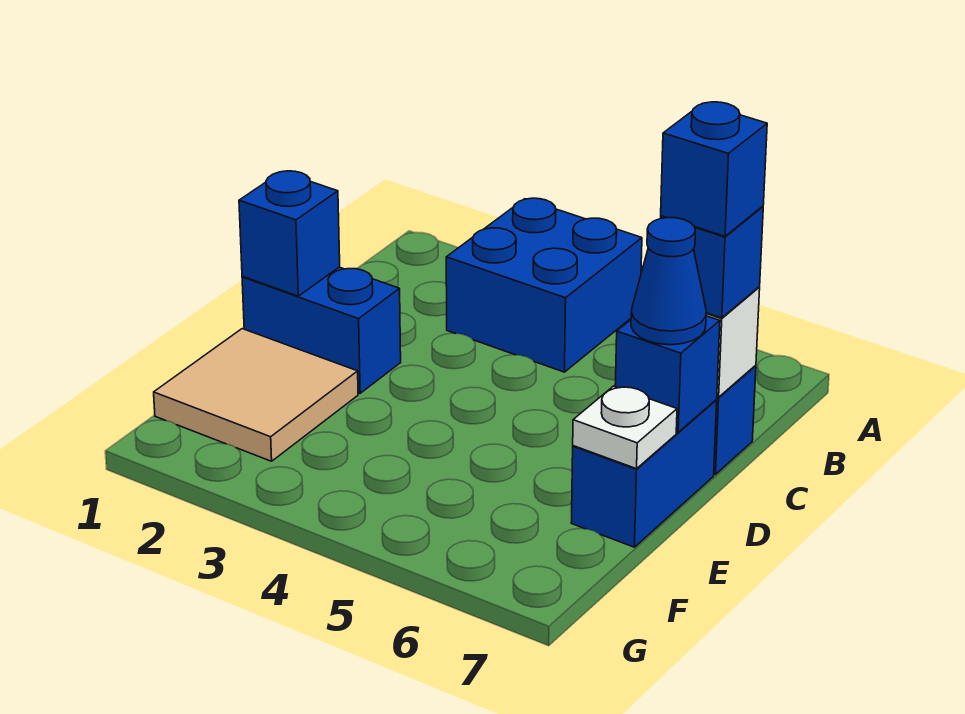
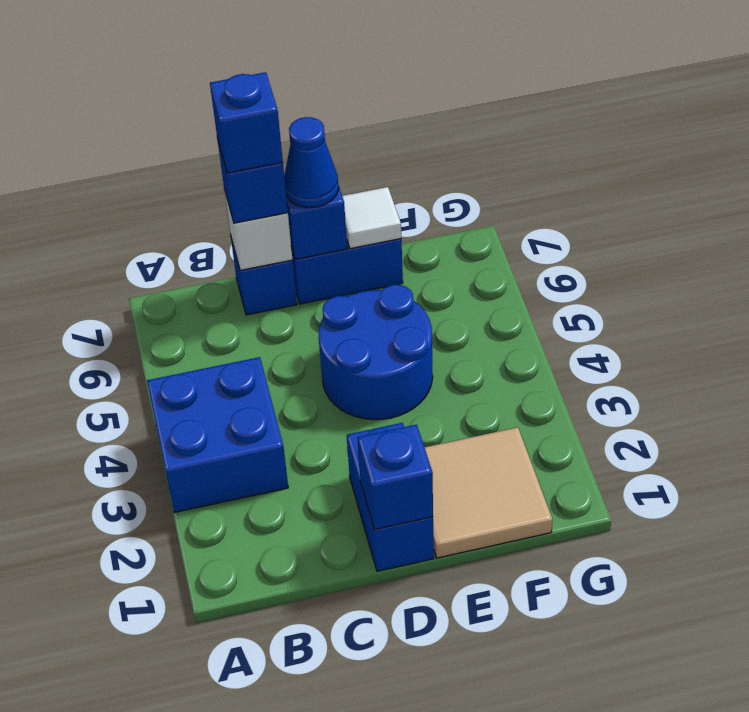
none -> blue round brick D4:E5 level 1
white plate E7 level 2 -> white tile E7 level 2

